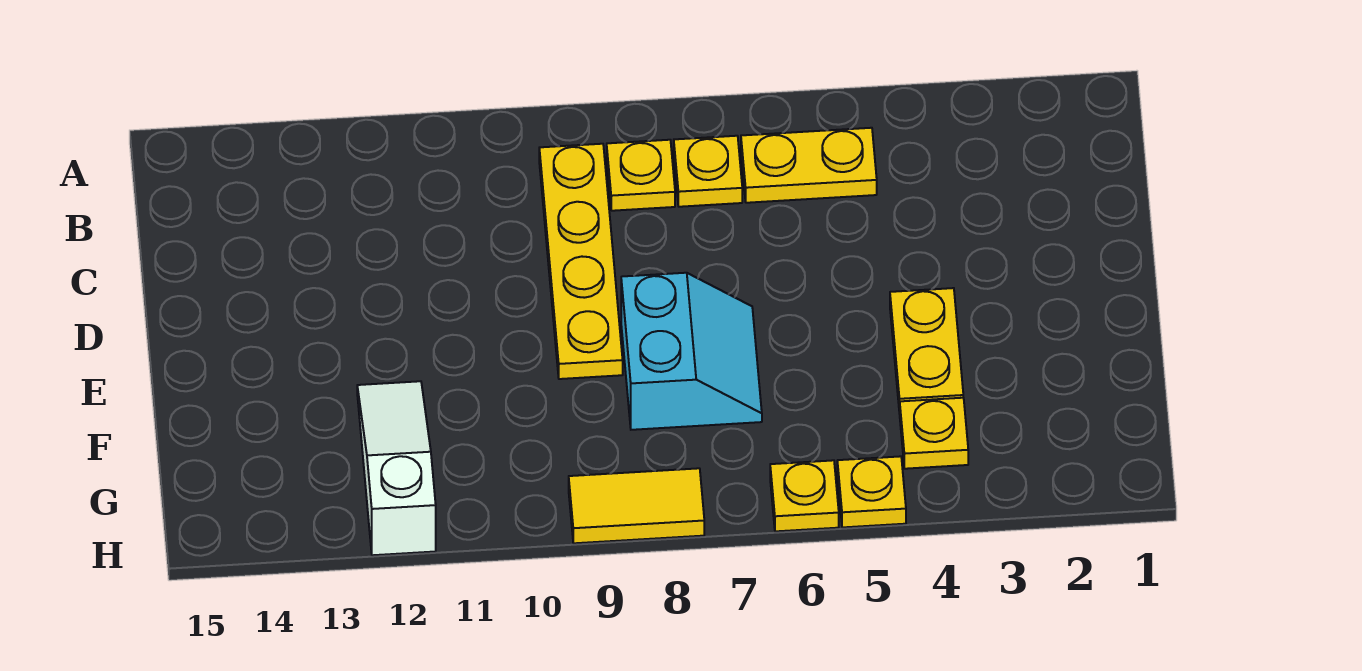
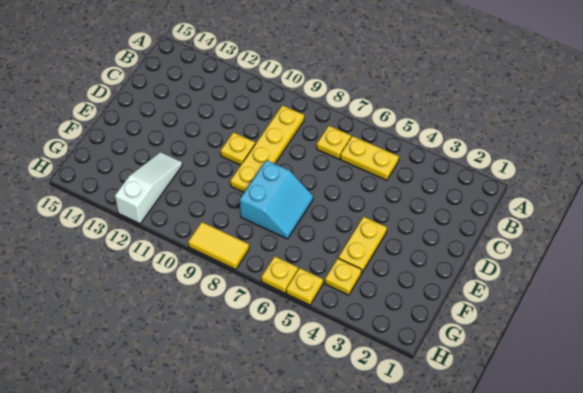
yellow plate B8 level 1 -> yellow plate D10 level 1

